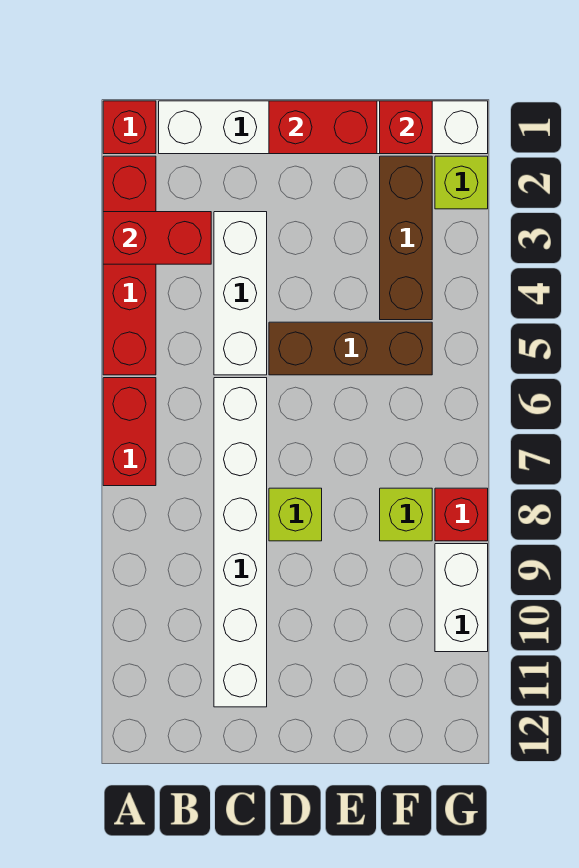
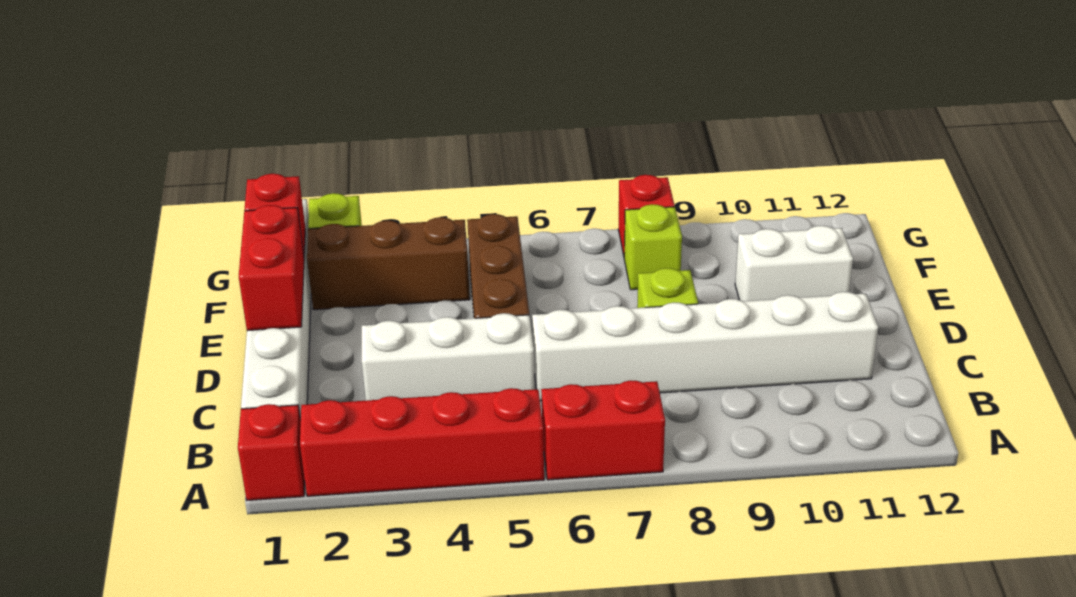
red brick A3:B3 level 2 -> none
white brick G9:G10 level 1 -> white brick E10:E11 level 1

